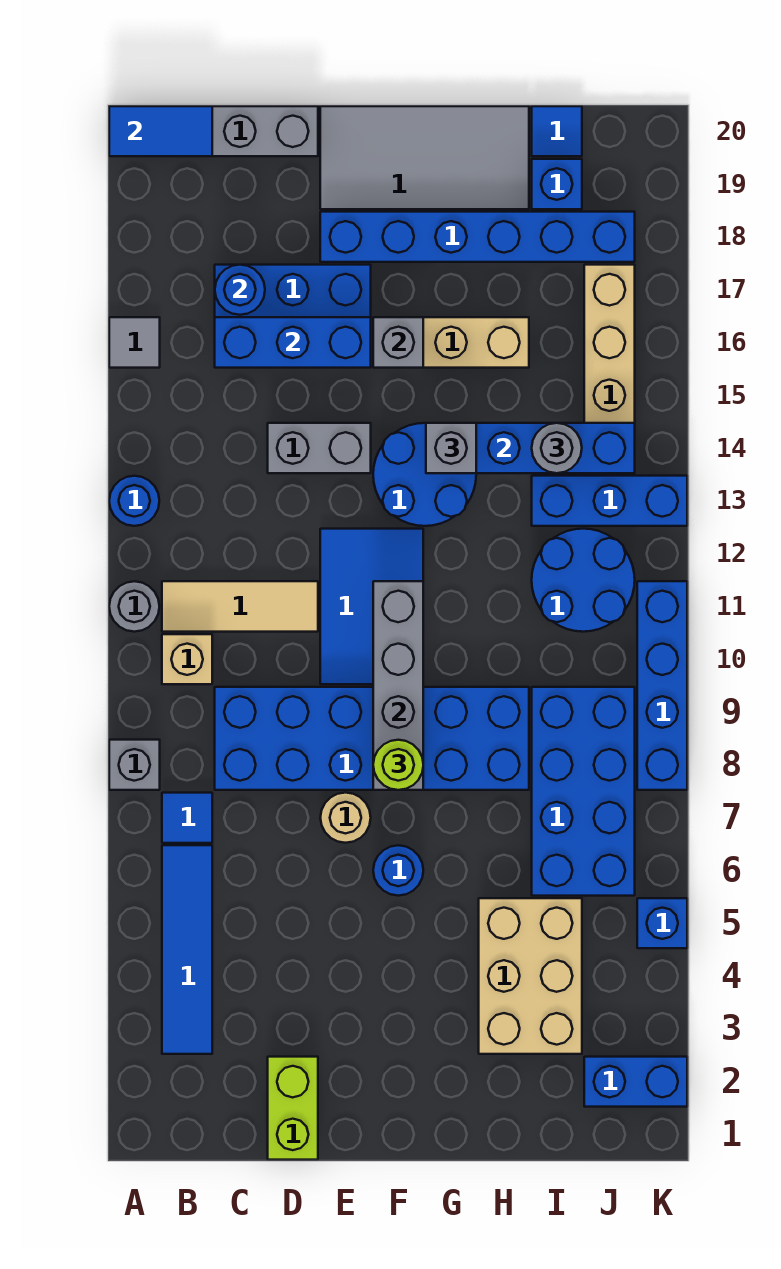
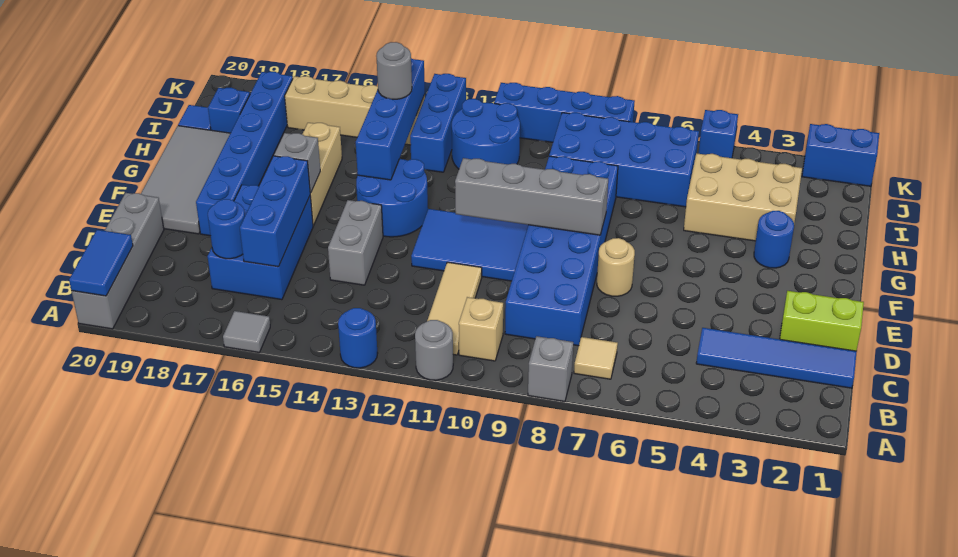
blue tile B3:B6 level 1 -> blue tile C1:C4 level 1
blue tile B7 level 1 -> tan tile B7 level 1
blue round brick F6 level 1 -> blue round brick G3 level 1
lime round brick F8 level 3 -> none
grey brick G14 level 3 -> none
blue brick J2:K2 level 1 -> blue brick K1:K2 level 1

